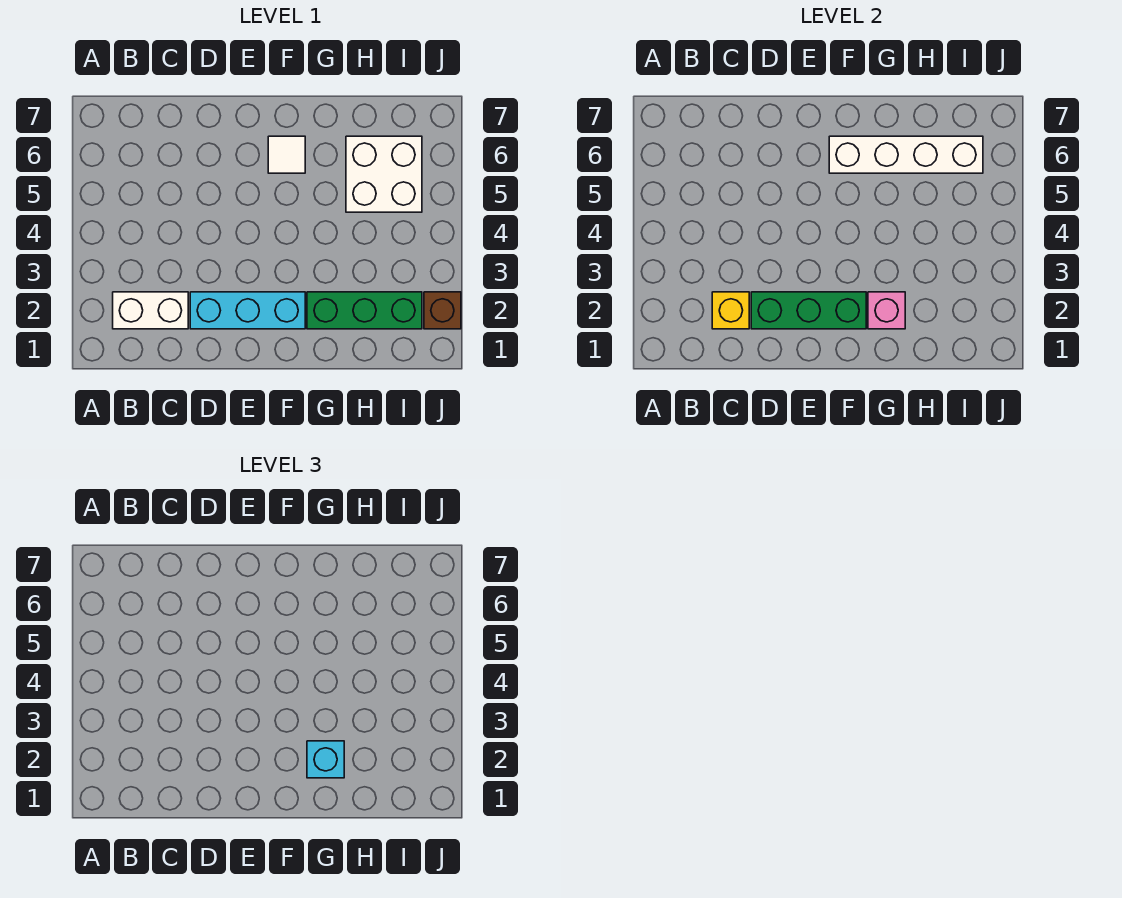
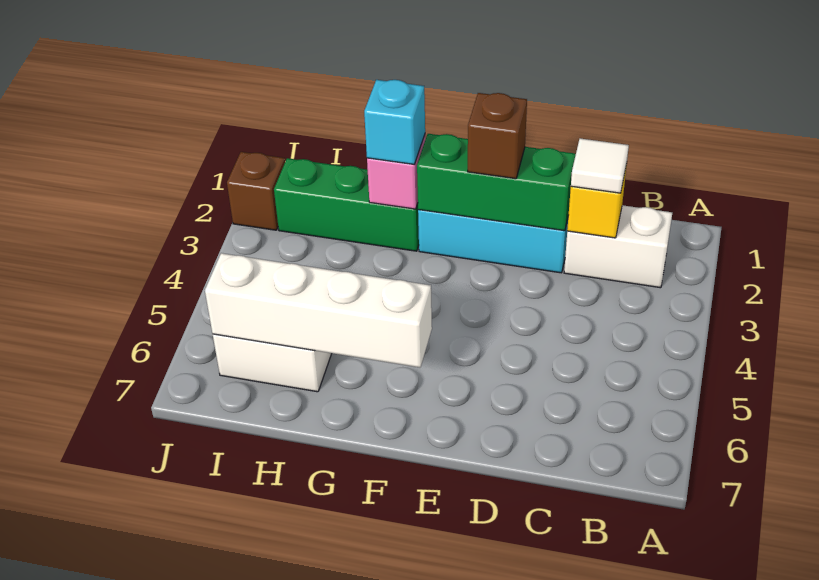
none -> brown brick E2 level 3
white tile F6 level 1 -> white tile C2 level 3

